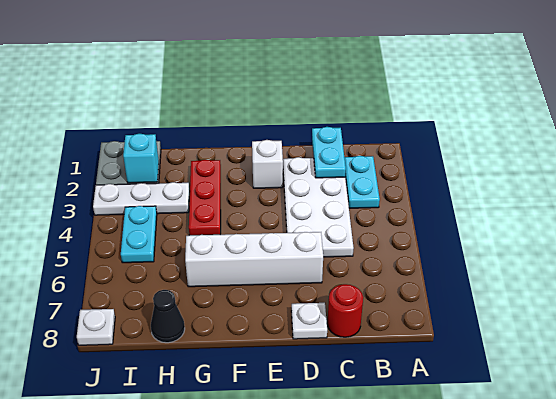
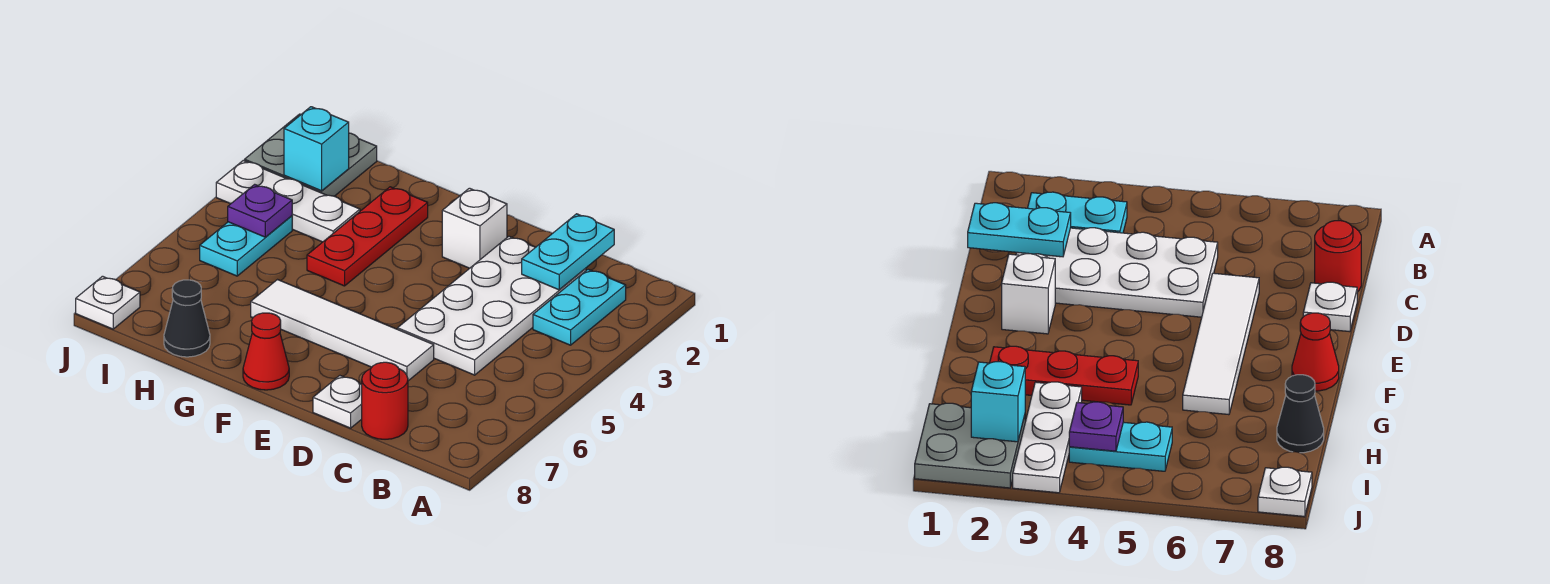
white brick D6:G6 level 1 -> white tile D6:G6 level 1
none -> red cone F8 level 1
none -> purple plate I4 level 2

